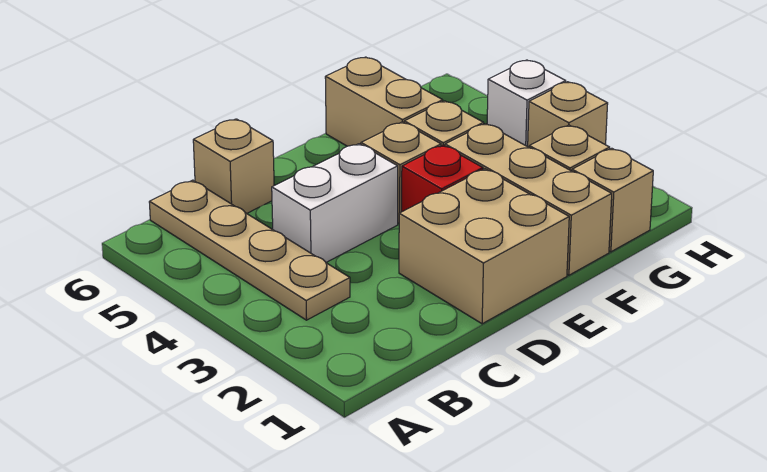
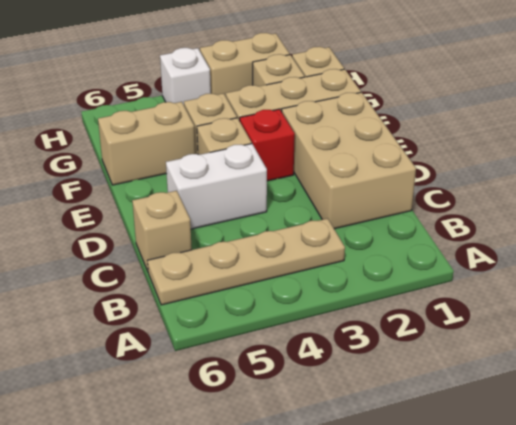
white brick C4:D4 level 1 -> white brick D4:D5 level 1
tan brick D1:E2 level 1 -> tan brick C1:E2 level 1
tan brick H3 level 1 -> tan brick H2:H3 level 1

